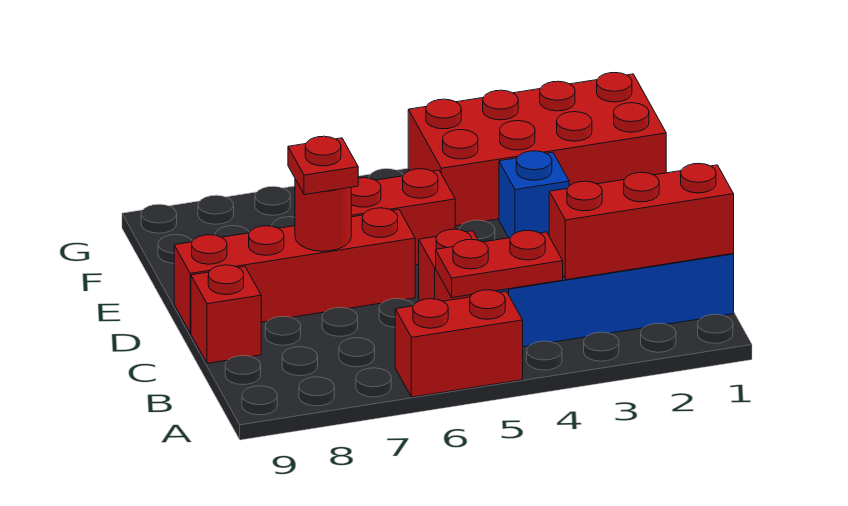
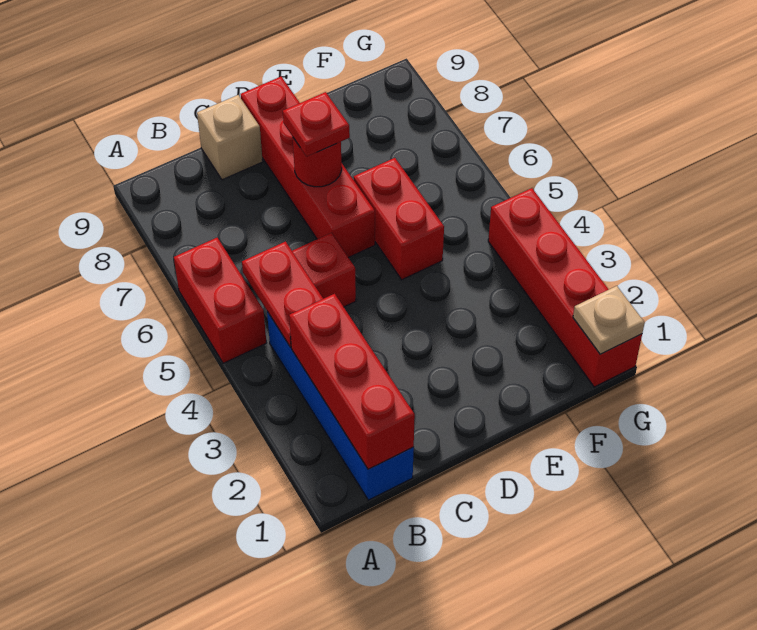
red brick C9 level 1 -> tan brick C9 level 1
blue brick E3 level 1 -> none
red brick F1:G4 level 1 -> red brick G1:G4 level 1
none -> tan plate G1 level 2

